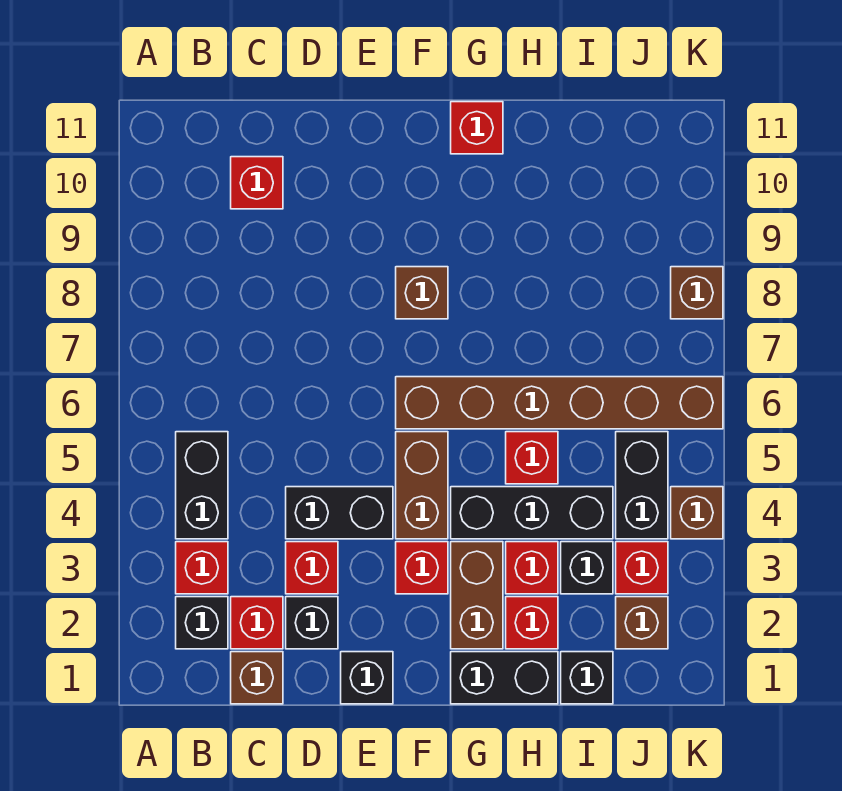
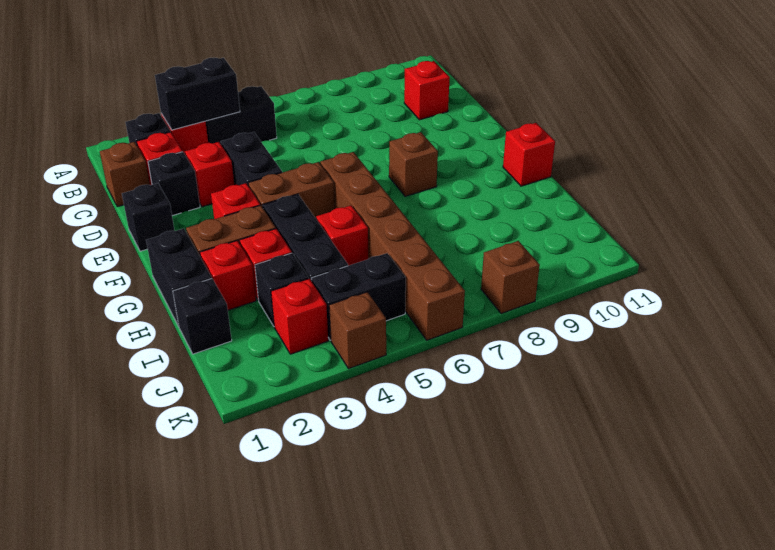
none -> black brick B3:B4 level 2
brown brick J2 level 1 -> none

